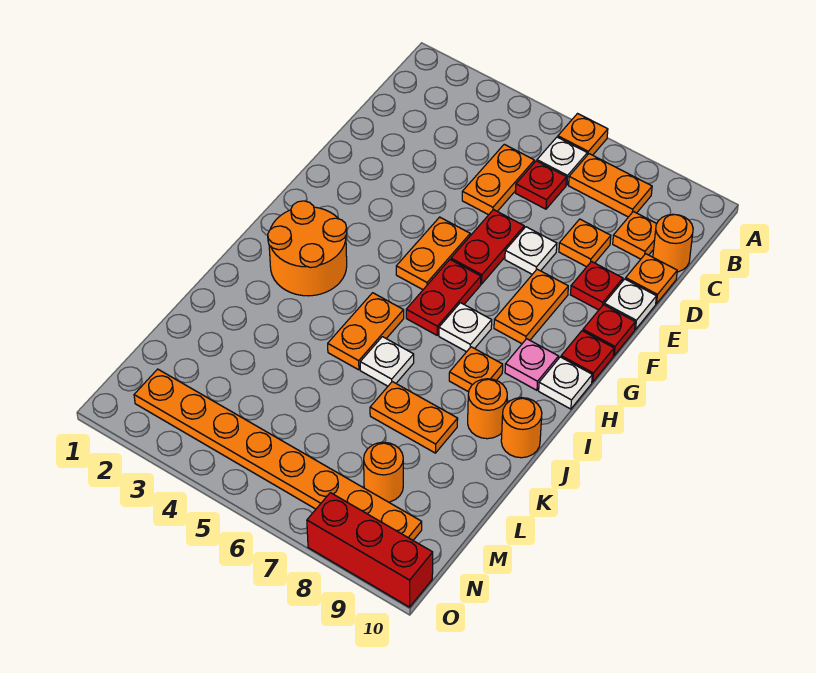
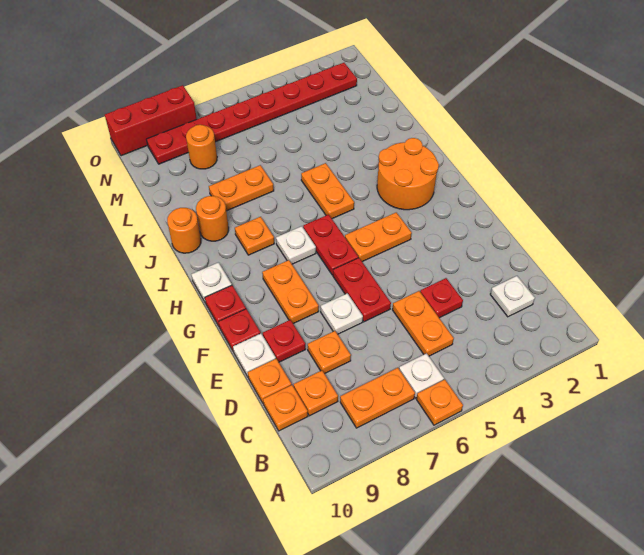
red plate C6 level 1 -> red plate D4 level 1
orange round brick C10 level 1 -> orange plate C10 level 1
orange plate F5:G5 level 1 -> orange plate G4:G5 level 1
pink plate H9 level 1 -> none
white plate J6 level 1 -> white plate C2 level 1
orange plate N2:N9 level 1 -> red plate N2:N9 level 1

